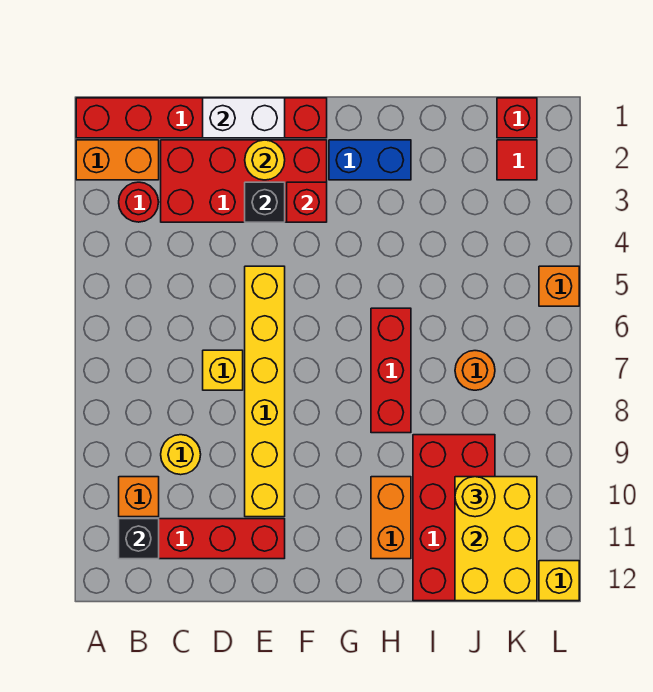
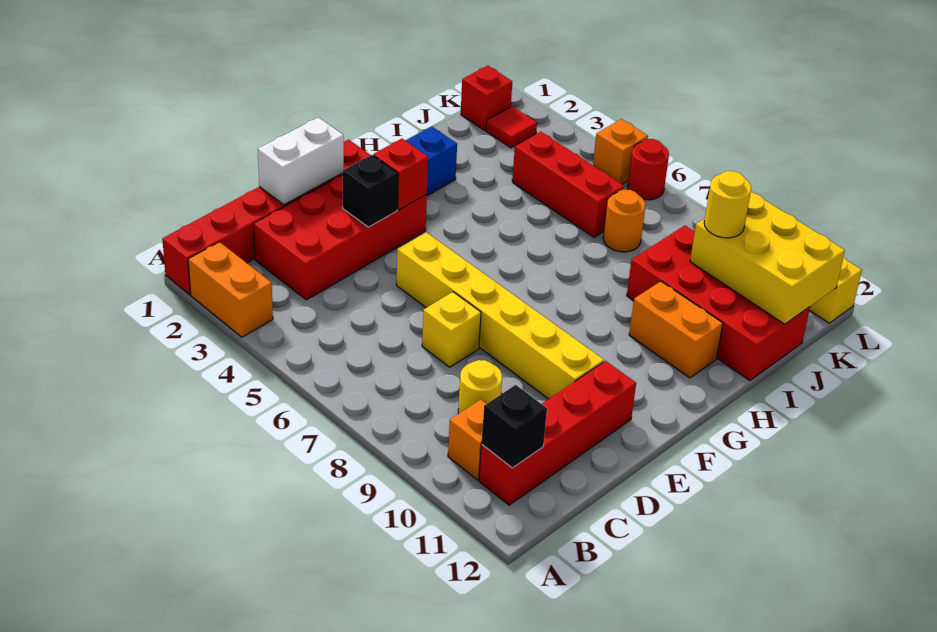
orange brick A2:B2 level 1 -> orange brick A2:A3 level 1
red round brick B3 level 1 -> red round brick L6 level 1
yellow round brick E2 level 2 -> none
red brick H6:H8 level 1 -> red brick J4:J6 level 1

